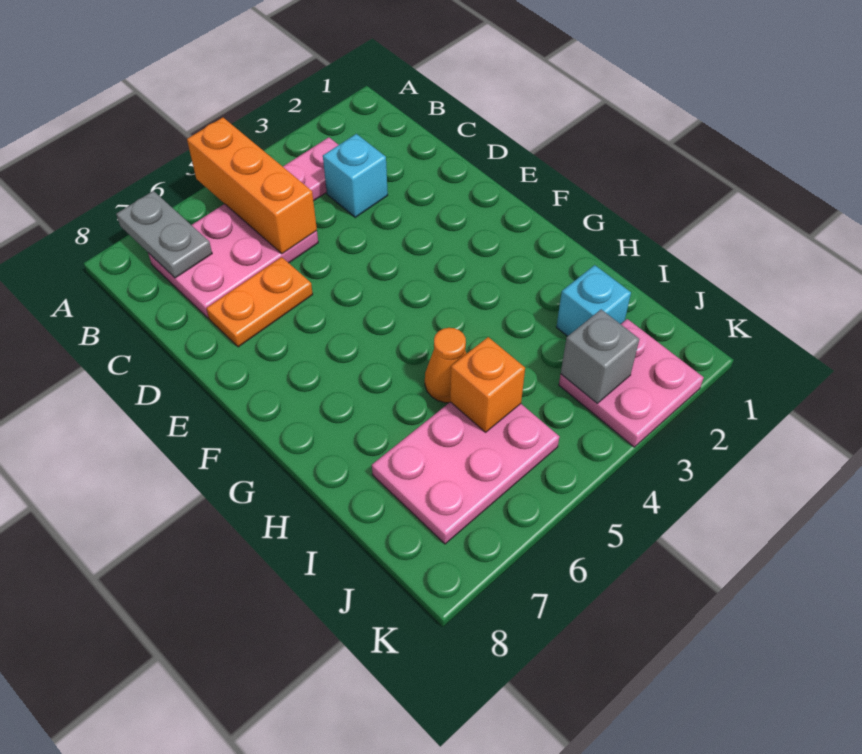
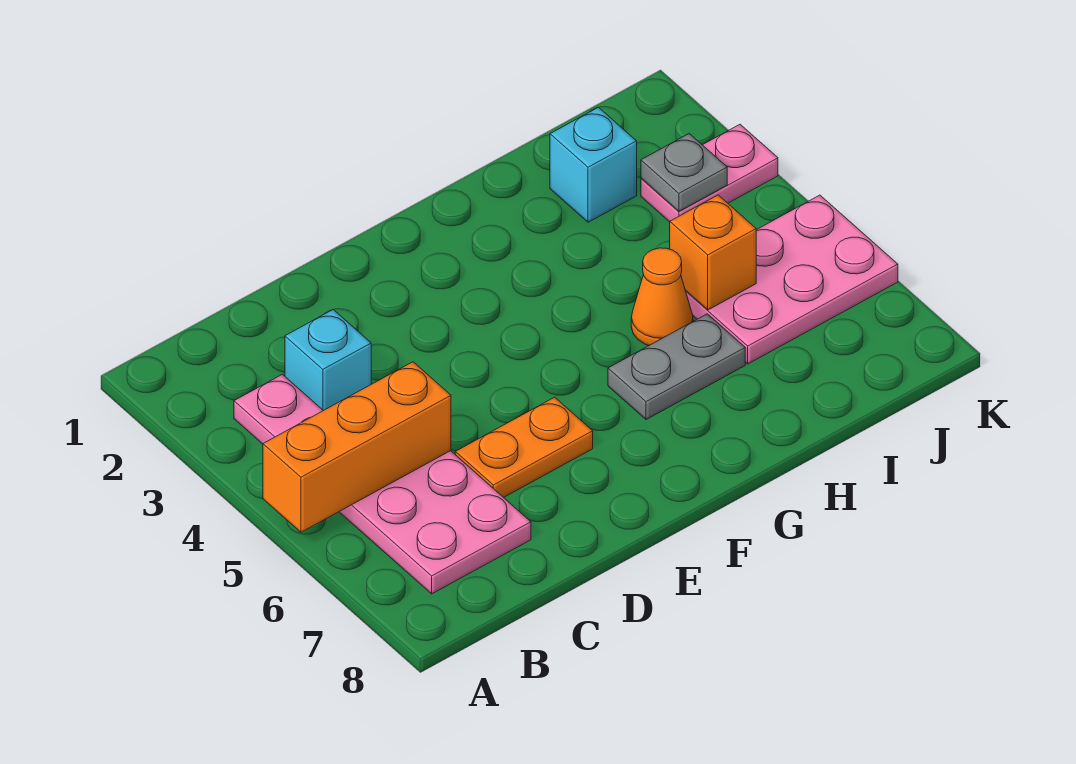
grey plate A7:B7 level 2 -> grey plate G6:H6 level 1
orange plate D6:D7 level 1 -> orange plate D6:E6 level 1
pink plate I5:J7 level 1 -> pink plate I5:K6 level 1
pink plate J2:K3 level 1 -> pink plate J3:K3 level 1
grey brick J3 level 2 -> grey plate J3 level 2

